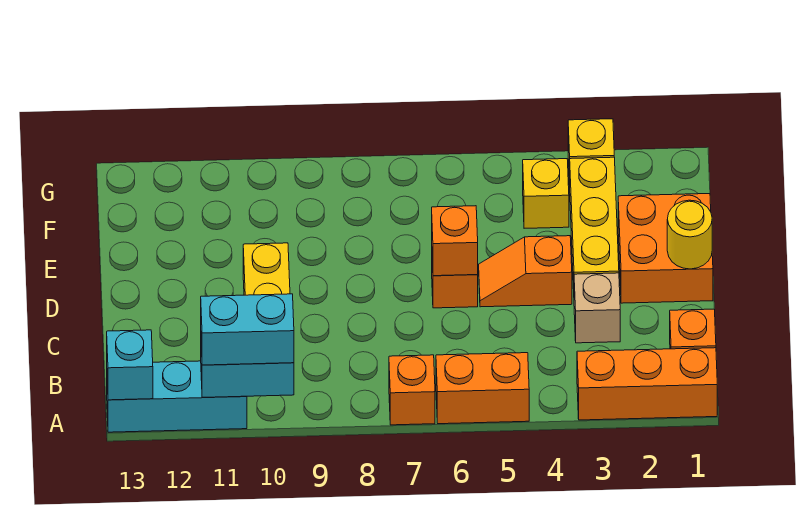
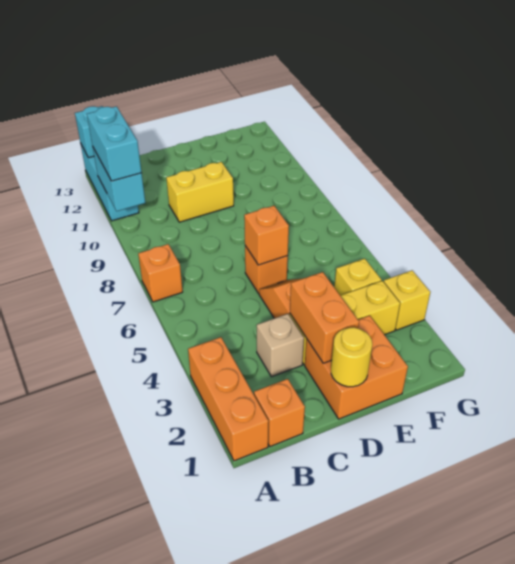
orange brick A5:A6 level 1 -> orange brick D2:D3 level 2

